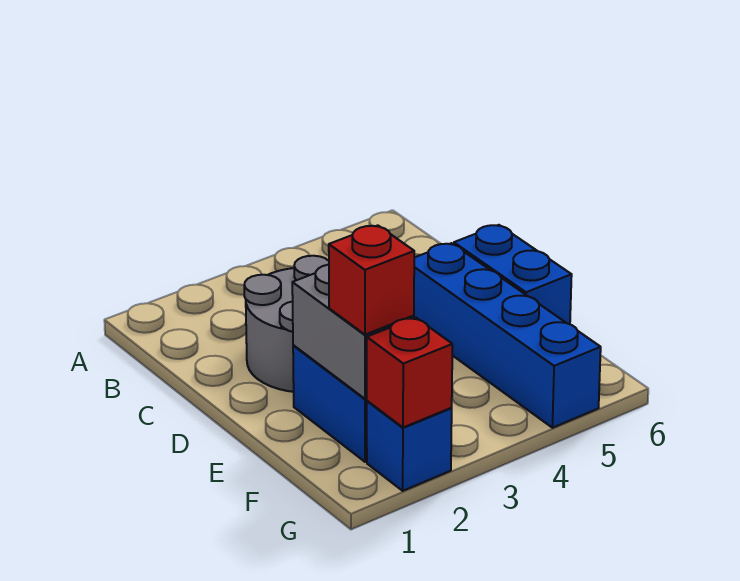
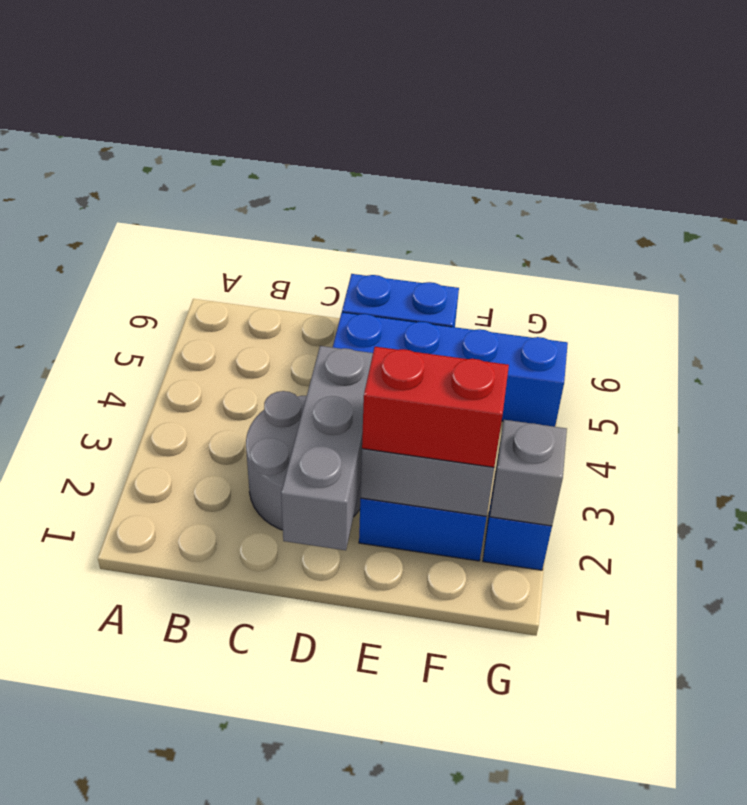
none -> grey brick D1:D3 level 2
red brick F2 level 3 -> red brick E2:F2 level 3
red brick G2 level 2 -> grey brick G2 level 2

